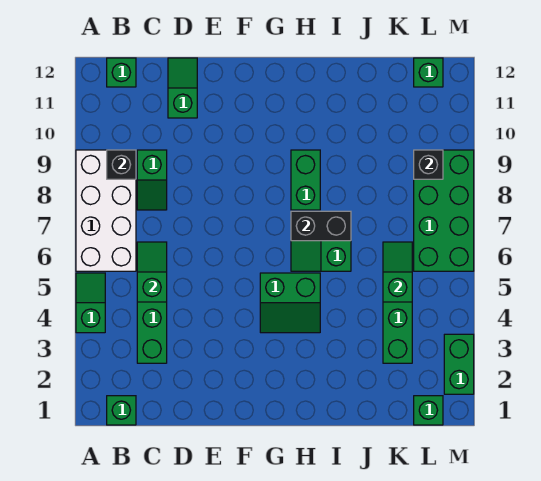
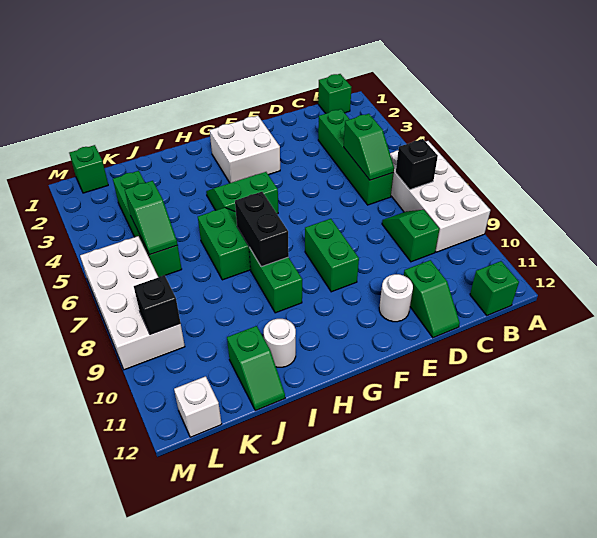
green slope A4:A5 level 1 top 4 -> green slope J11:J12 level 1 top 11
black brick B9 level 2 -> black brick B7 level 2
none -> white round brick E11 level 1
none -> white brick F2:G3 level 1
black brick H7:I7 level 2 -> black brick H7:H8 level 2
none -> white round brick I11 level 1
green brick L6:M9 level 1 -> white brick L6:M9 level 1
green brick L12 level 1 -> white brick L12 level 1
green brick M2:M3 level 1 -> green brick F8:F9 level 1

